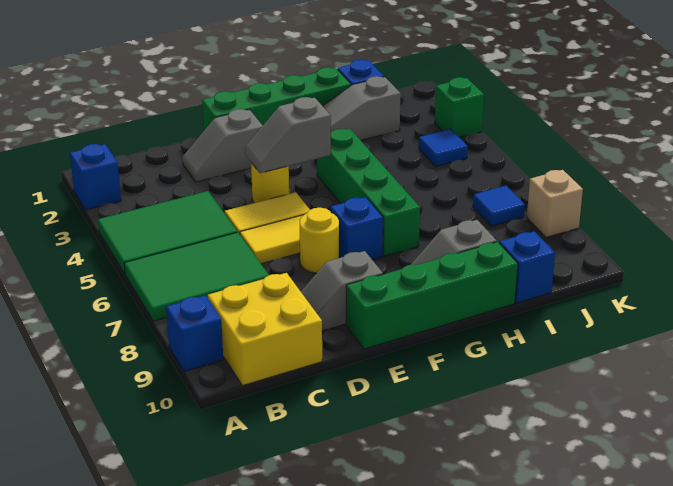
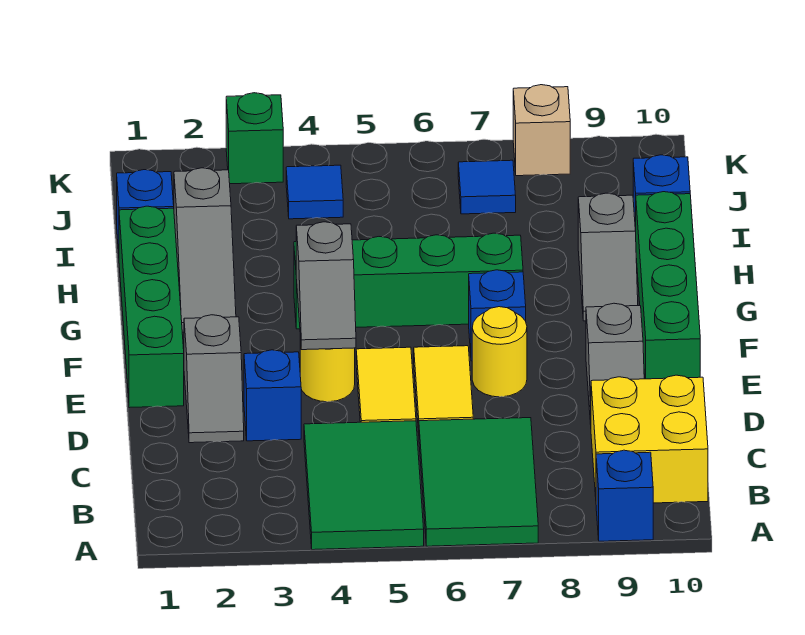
blue brick A2 level 1 -> blue brick D3 level 1

